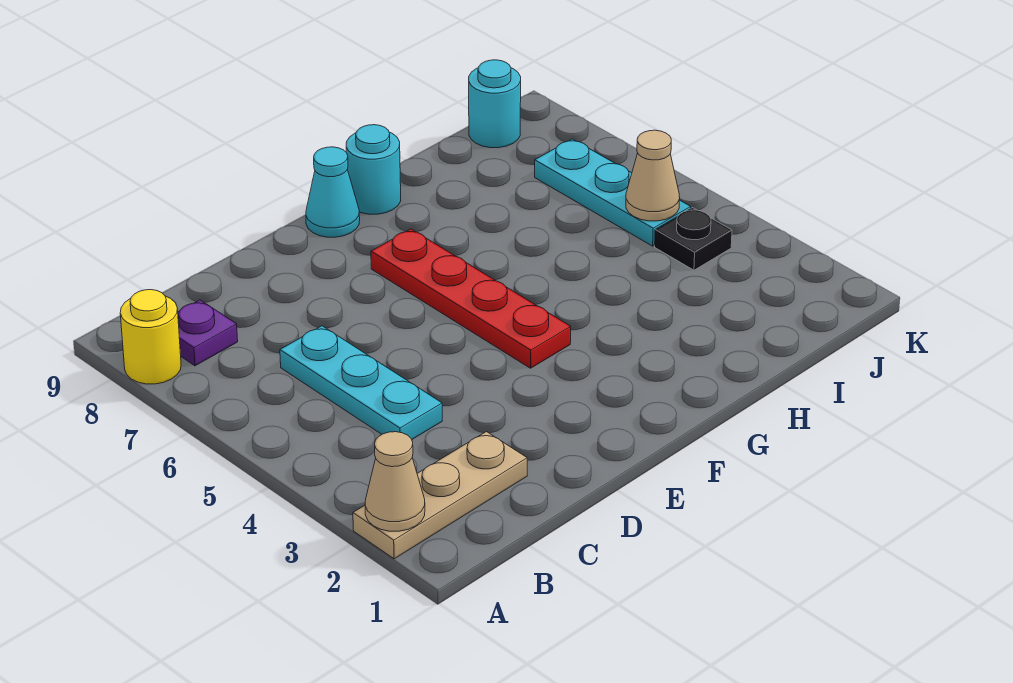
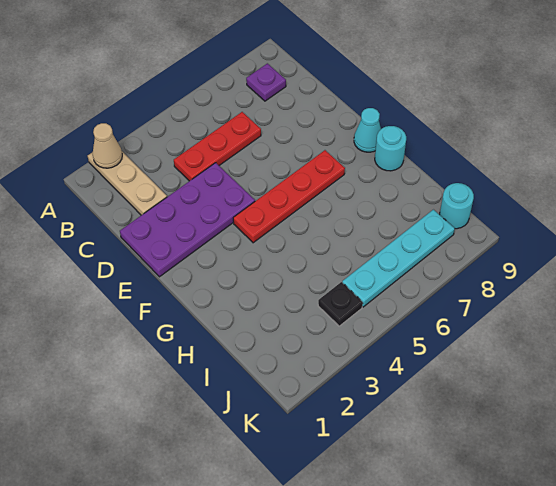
yellow round brick A8 level 1 -> none
cyan plate C4:C6 level 1 -> red plate C4:C6 level 1
none -> purple plate D1:E4 level 1
cyan plate J5:J7 level 1 -> cyan plate J5:J8 level 1
tan cone J5 level 2 -> none

